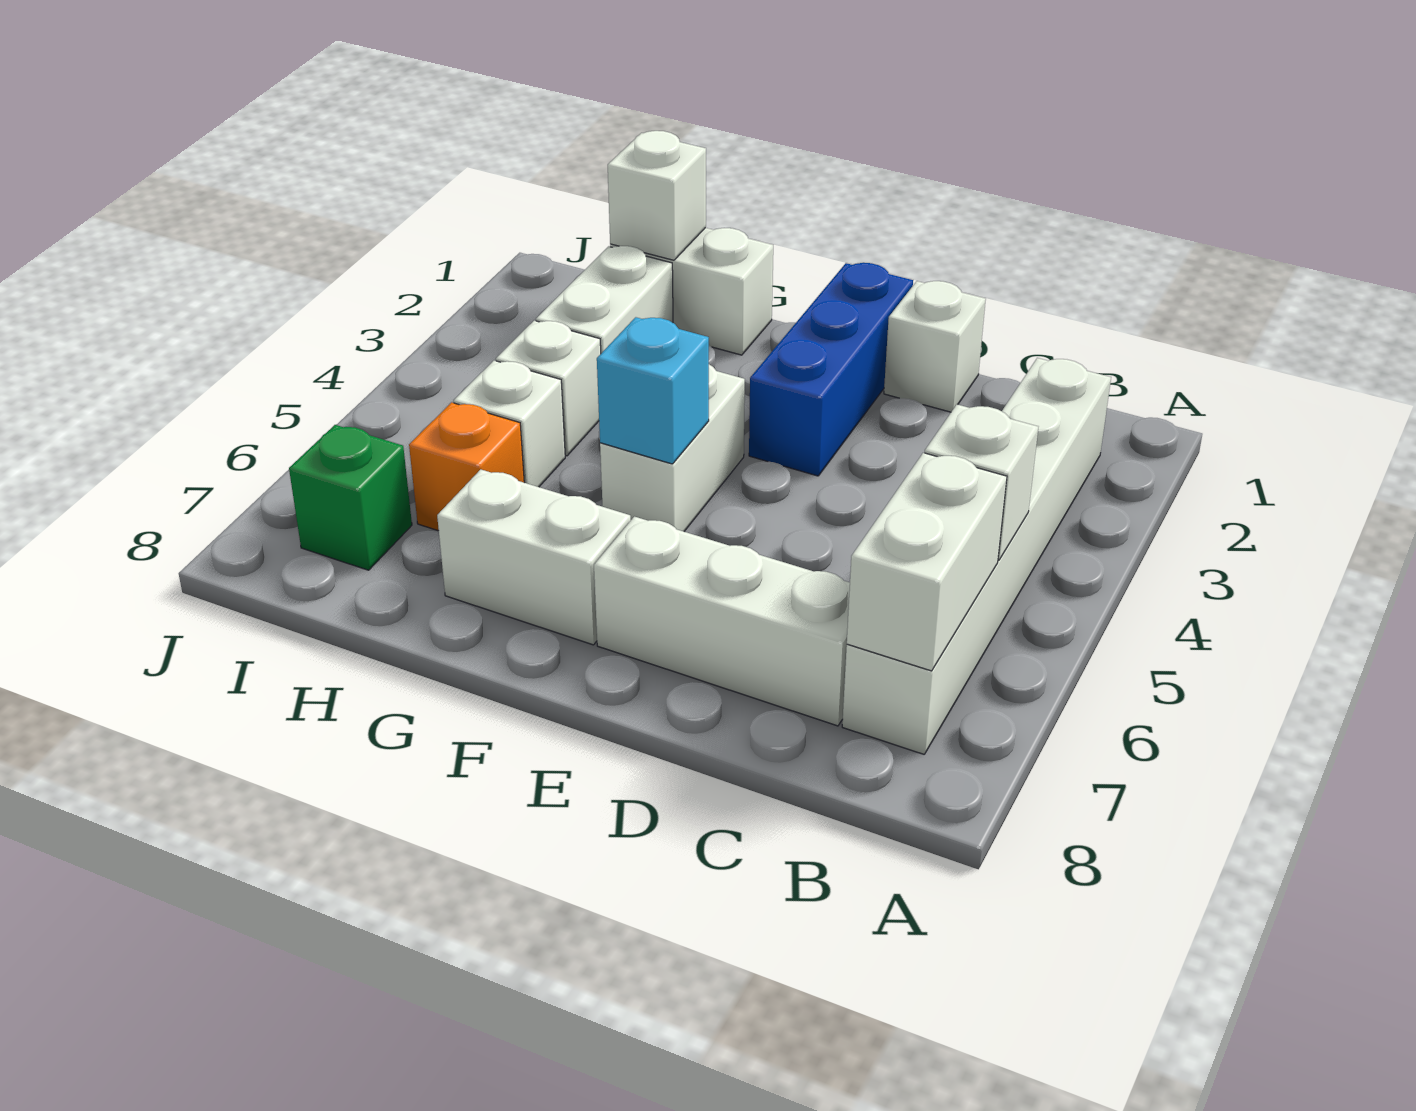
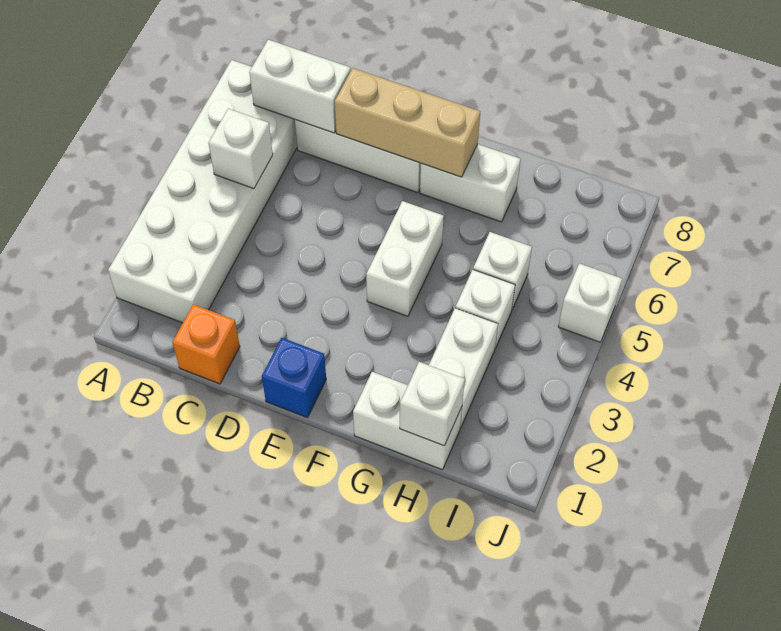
white brick B2:B7 level 1 -> white brick A2:B7 level 1
white brick B6:B7 level 2 -> white brick B7:C7 level 2
white brick D1 level 1 -> white brick J5 level 1
none -> tan brick D7:F7 level 2
blue brick E1:E3 level 1 -> blue brick E1 level 1
cyan brick F5 level 2 -> none
orange brick H6 level 1 -> orange brick C1 level 1
green brick I7 level 1 -> none

